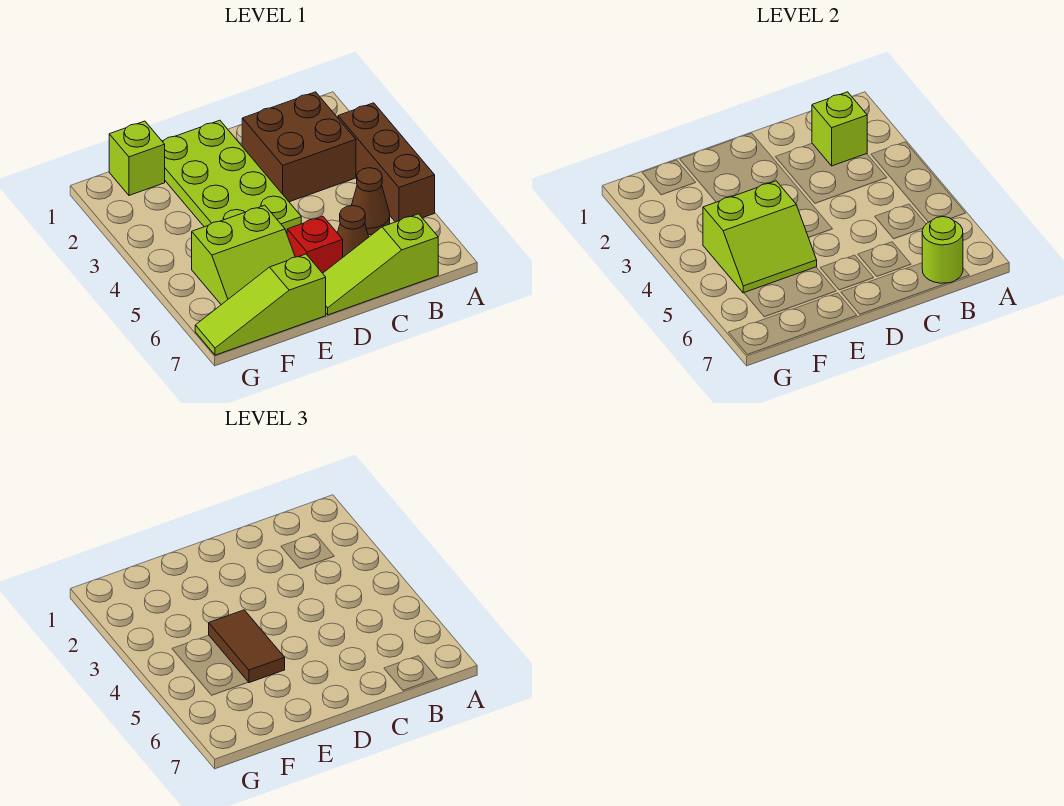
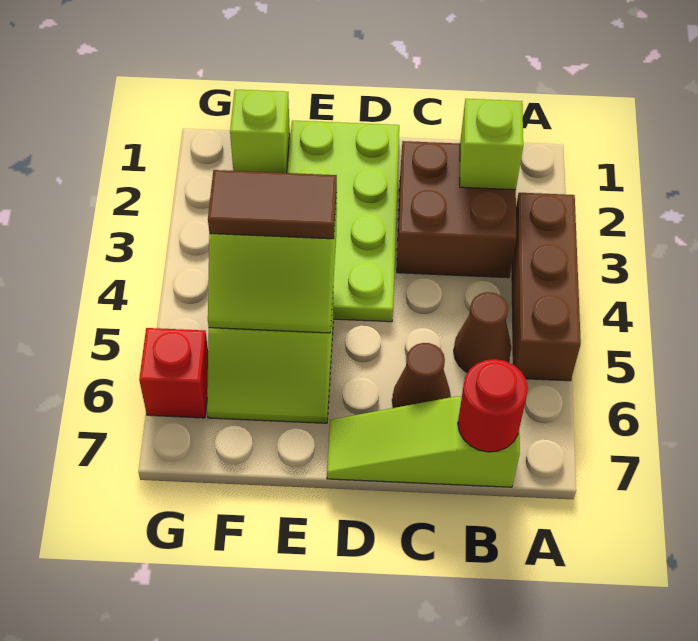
lime round brick B7 level 2 -> red round brick B7 level 2
red brick D6 level 1 -> red brick G6 level 1
brown tile E4:E5 level 3 -> brown tile E4:F4 level 3
lime slope E7:G7 level 1 top E -> none

